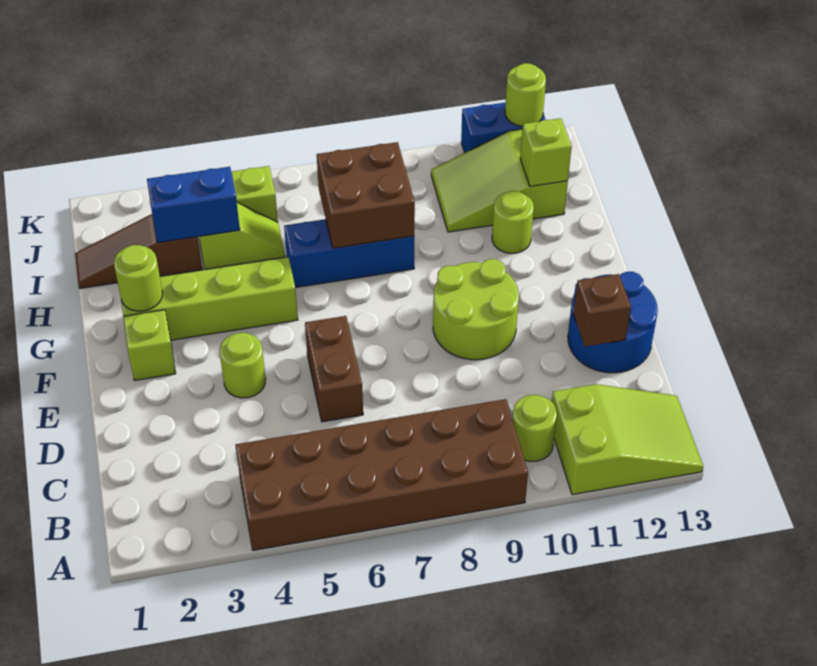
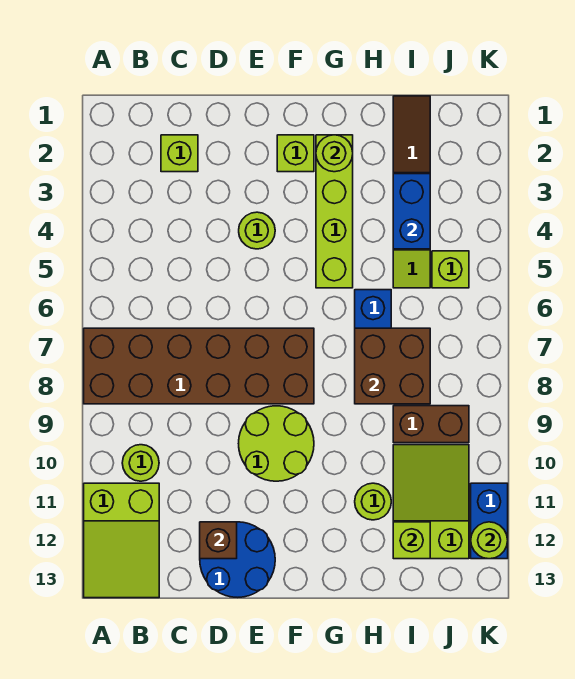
brown brick A4:B9 level 1 -> brown brick A7:F8 level 1
none -> lime brick C2 level 1
brown brick D6:E6 level 1 -> brown brick I9:J9 level 1

